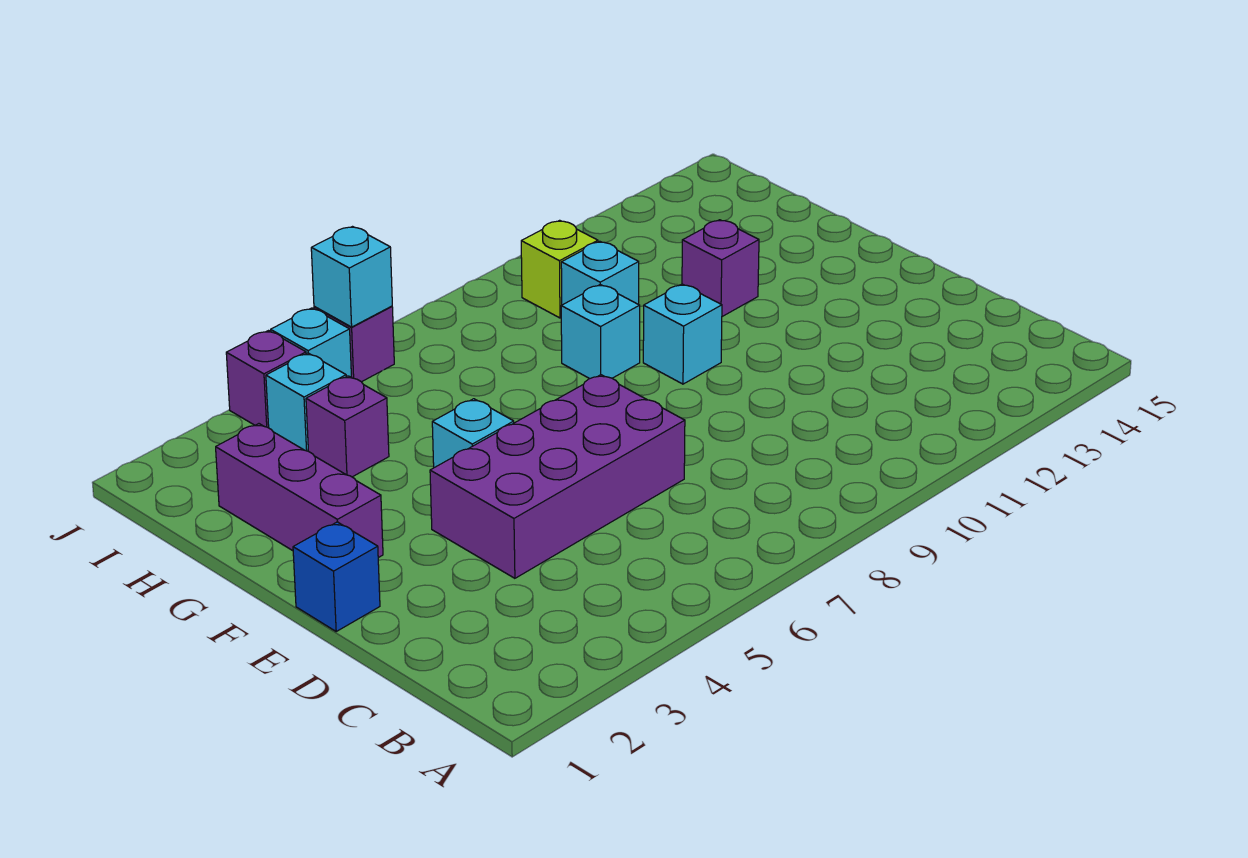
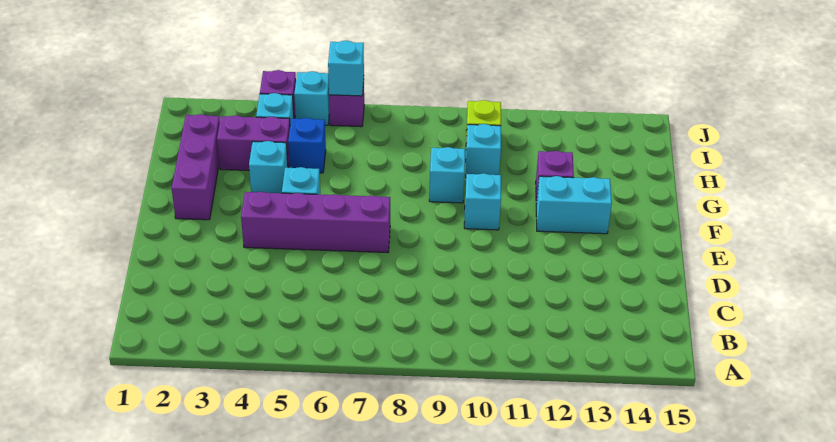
purple brick D4:E7 level 1 -> purple brick E4:E7 level 1
blue brick E1 level 1 -> blue brick H5 level 1
none -> cyan brick F12:F13 level 1
none -> cyan brick G4 level 1
purple brick H4 level 1 -> purple brick H3:H4 level 1

